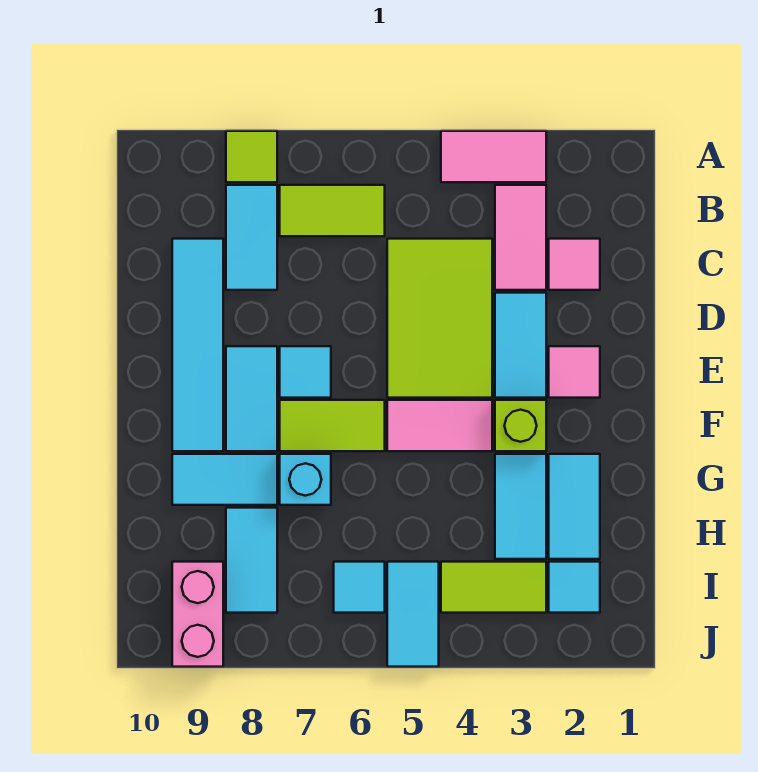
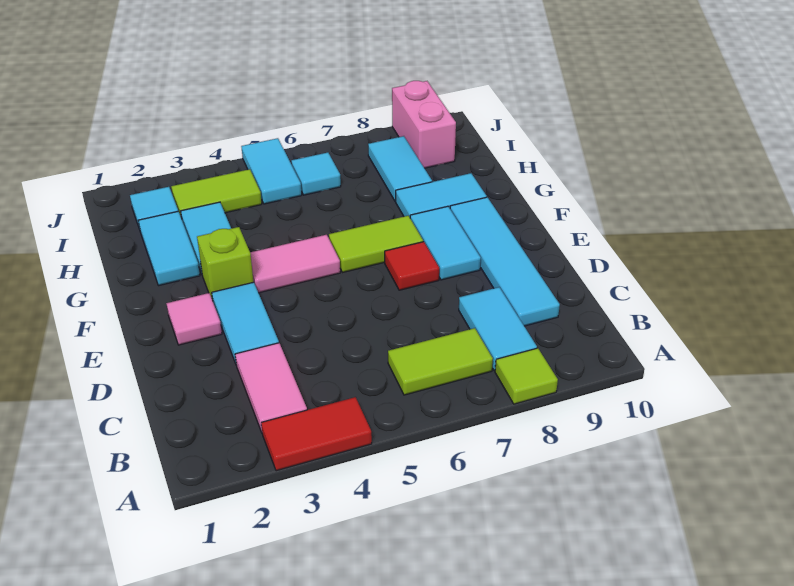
pink tile A3:A4 level 1 -> red tile A3:A4 level 1
pink tile C2 level 1 -> none
lime tile C4:E5 level 1 -> none
cyan tile E7 level 1 -> red tile E7 level 1
cyan brick G7 level 1 -> none

